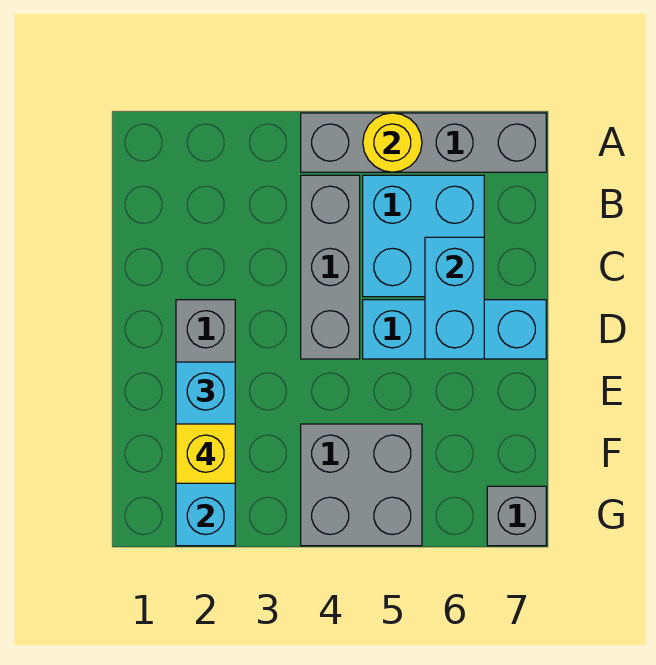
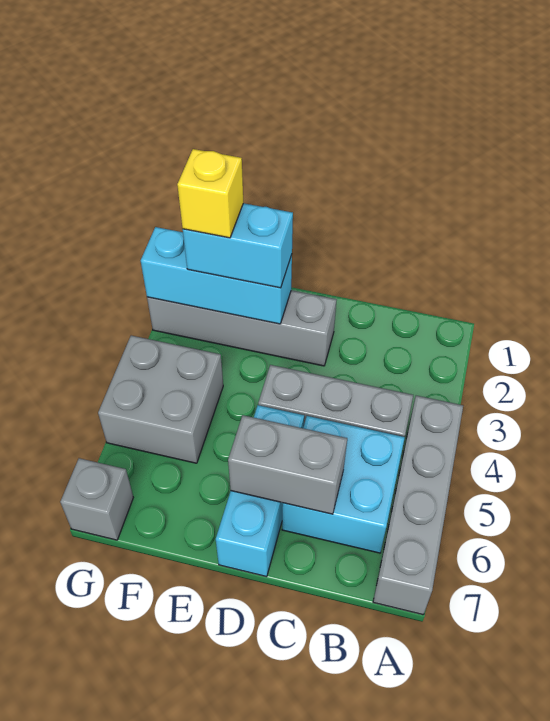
yellow round brick A5 level 2 -> none
cyan brick C6:D6 level 2 -> grey brick C6:D6 level 2

